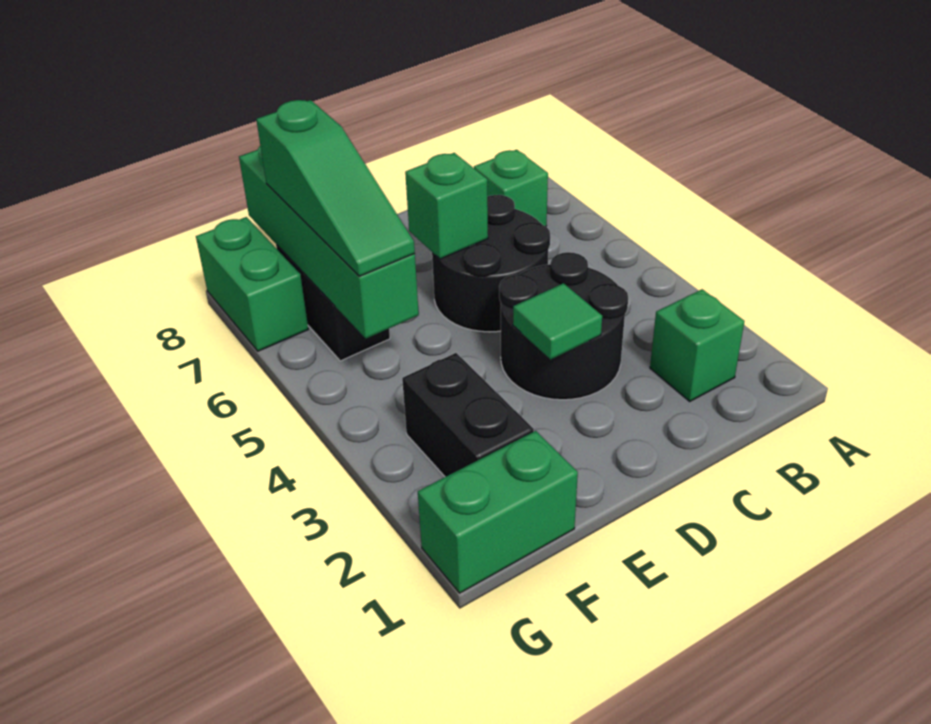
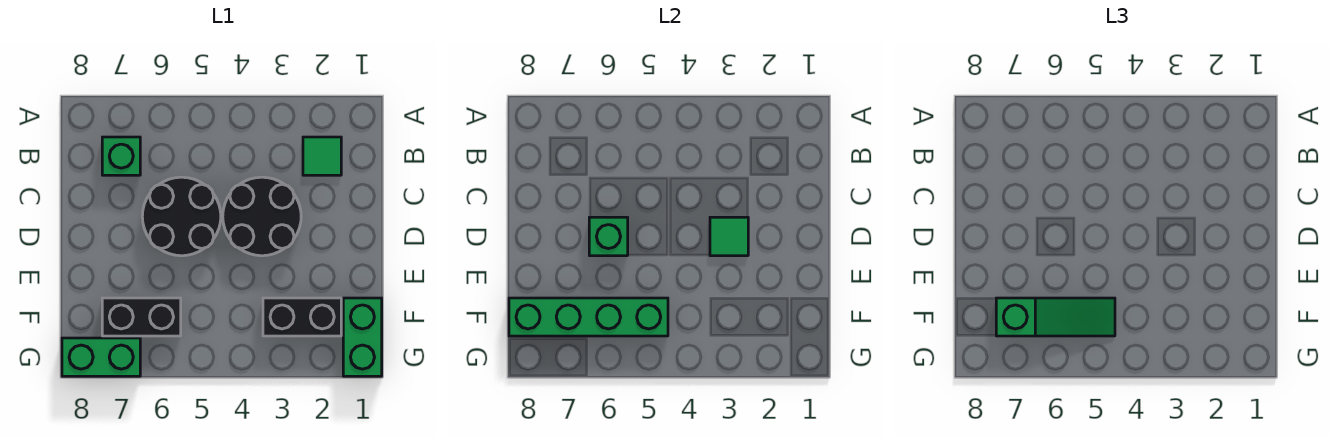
green brick B2 level 1 -> green tile B2 level 1

